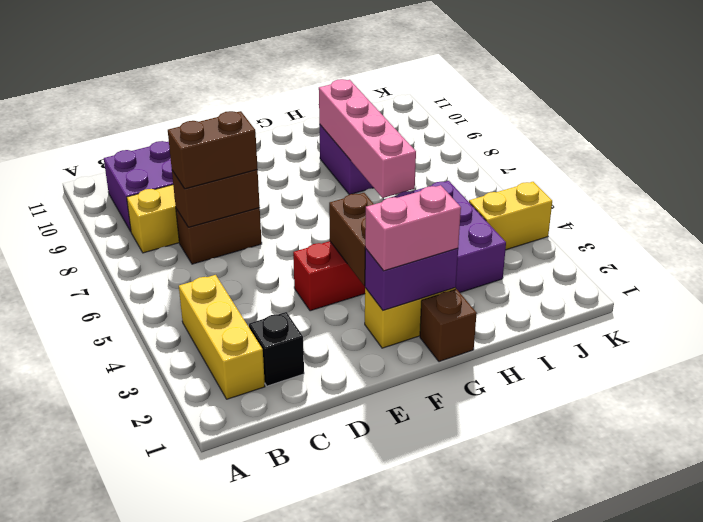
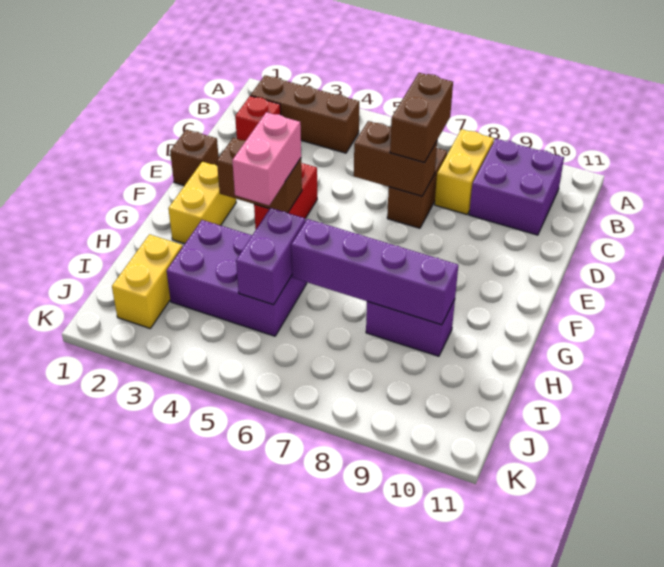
yellow brick B2:B4 level 1 -> brown brick B2:B4 level 1
black brick C2 level 1 -> red brick C2 level 1
brown brick C7:D7 level 2 -> brown brick D6:D7 level 2
purple brick F2:G2 level 2 -> purple brick H5:I5 level 2
pink brick F2:G2 level 3 -> pink brick F4:G4 level 3
brown brick G1 level 1 -> brown brick E1 level 1
pink brick H6:H9 level 2 -> purple brick H6:H9 level 2
yellow brick J4:K4 level 1 -> yellow brick I2:J2 level 1

